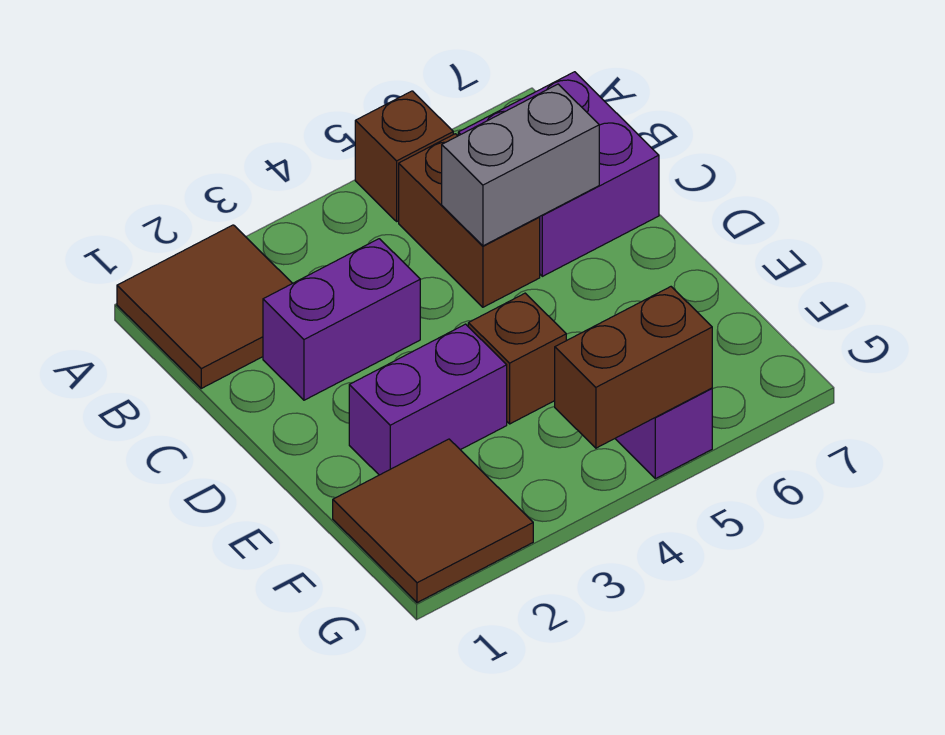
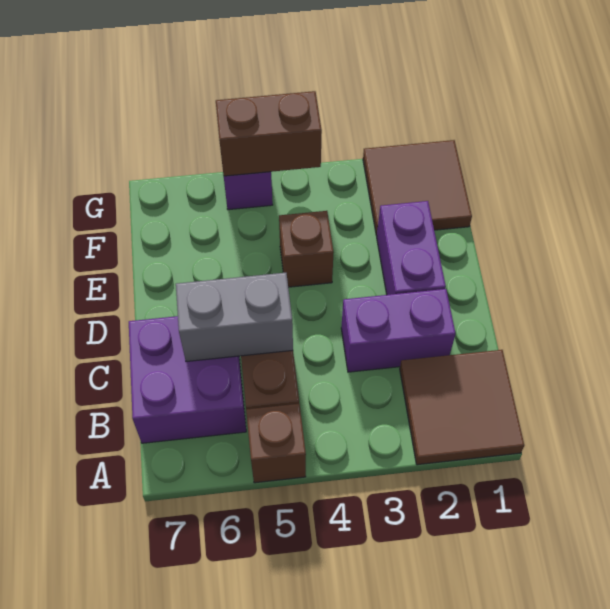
purple brick E2:E3 level 1 -> purple brick D2:E2 level 1

